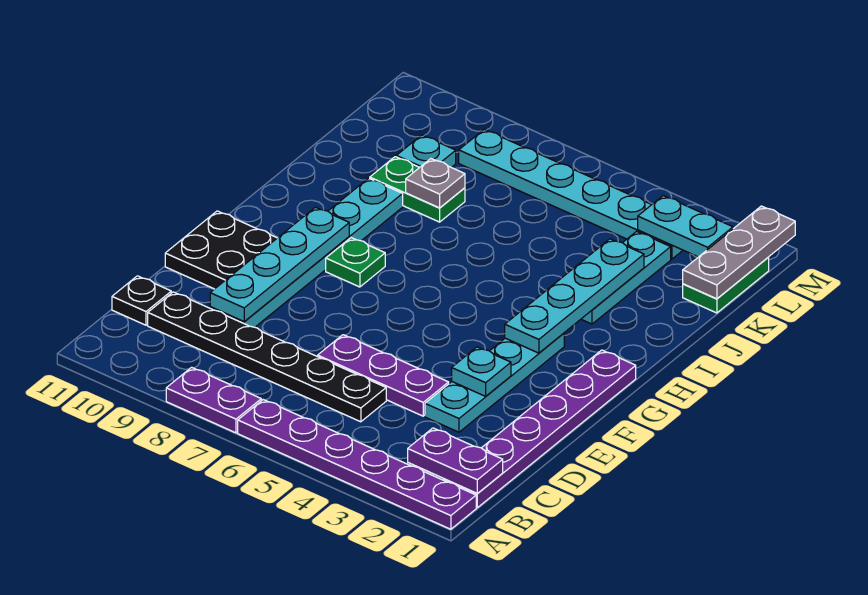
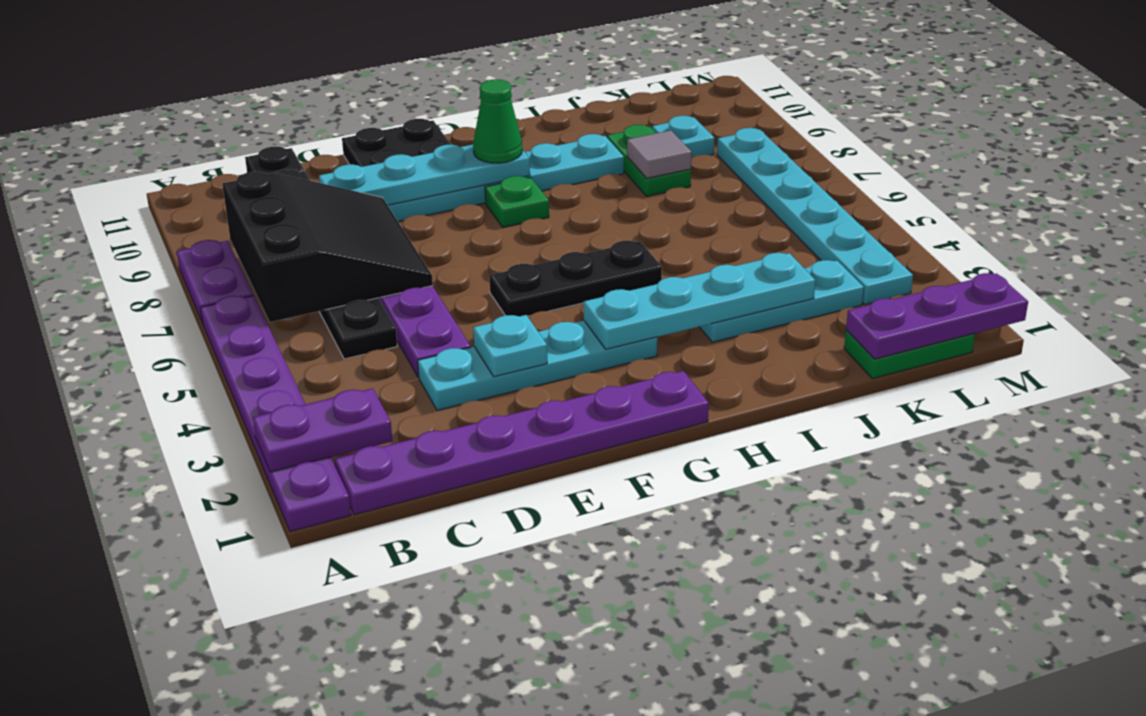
purple plate B1:B2 level 2 -> purple plate A2:B2 level 2
none -> black slope B6:D8 level 2 top B
none -> black plate F5:H5 level 1
none -> green cone G9 level 3
grey plate J8 level 2 -> grey tile J8 level 2
grey plate K1:M1 level 2 -> purple plate K1:M1 level 2
cyan plate L2:L3 level 2 -> none

